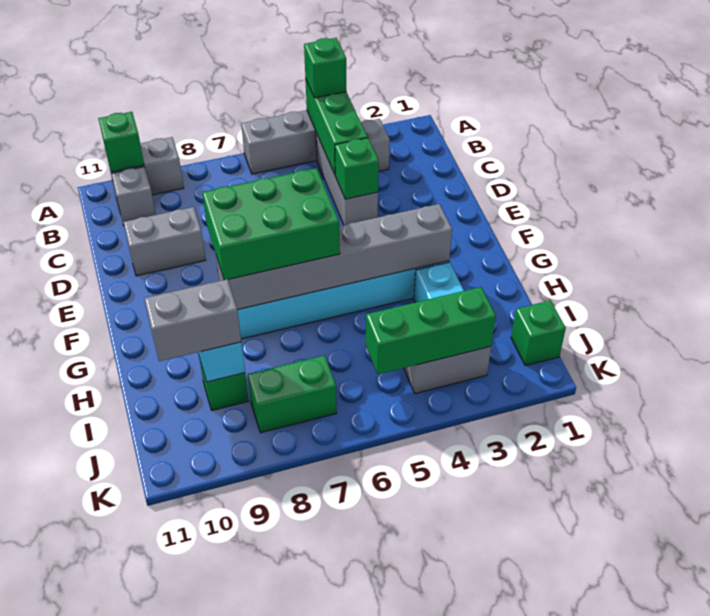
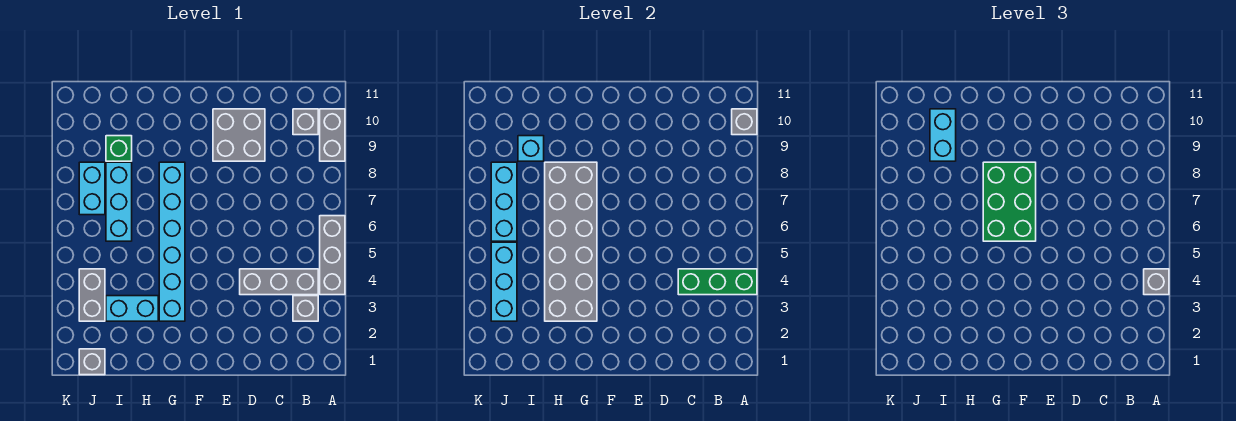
green brick A4 level 3 -> grey brick A4 level 3
green brick A10 level 2 -> grey brick A10 level 2
green brick D4 level 2 -> none
grey brick D9:D10 level 1 -> grey brick D9:E10 level 1
grey brick G3:G8 level 2 -> grey brick G3:H8 level 2
none -> cyan brick I6:I8 level 1
grey brick I9:I10 level 3 -> cyan brick I9:I10 level 3
green brick J1 level 1 -> grey brick J1 level 1
green brick J3:J5 level 2 -> cyan brick J3:J5 level 2
none -> cyan brick J6:J8 level 2
green brick J7:J8 level 1 -> cyan brick J7:J8 level 1

